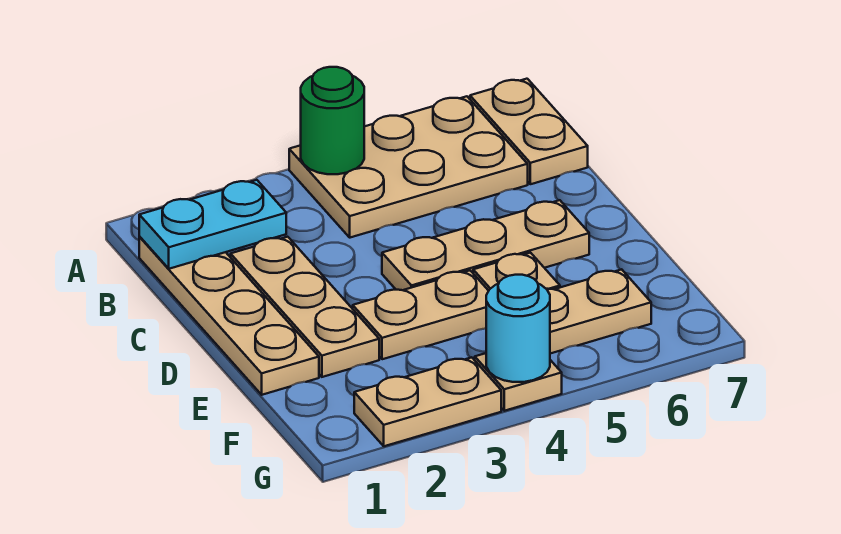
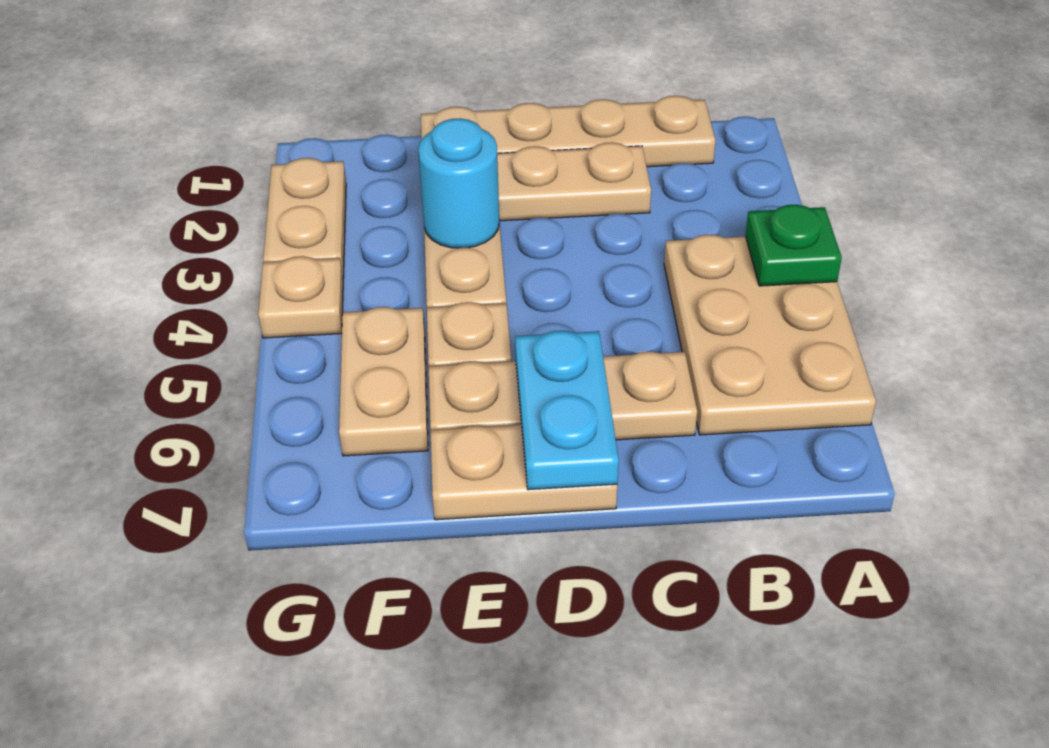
green round brick A4 level 2 -> green plate A4 level 2
tan plate A7:B7 level 1 -> tan plate D7:E7 level 1
cyan plate B1:B2 level 2 -> cyan plate D6:D7 level 2
tan plate D4:D6 level 1 -> tan plate C6:E6 level 1
cyan round brick G4 level 2 -> cyan round brick E3 level 2

